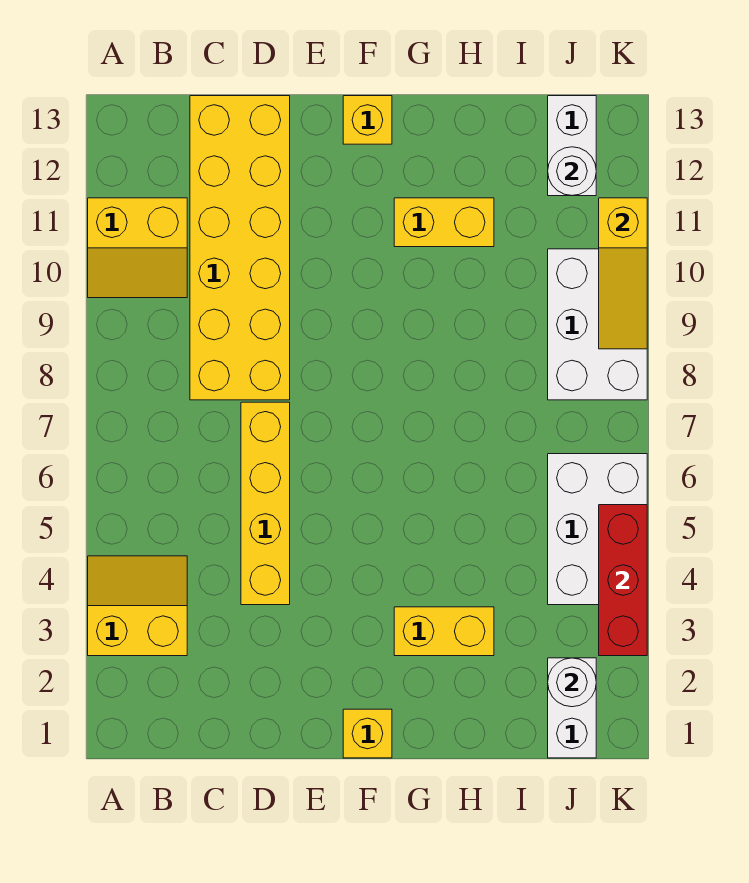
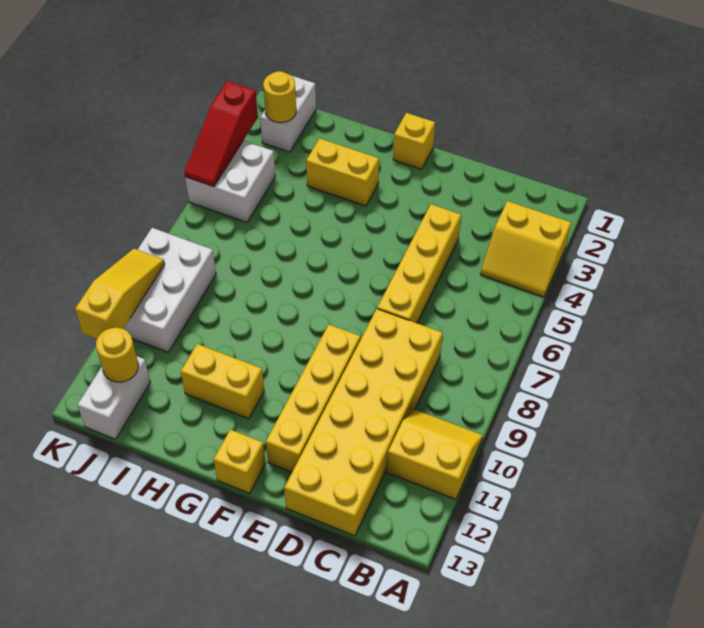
none -> yellow brick E9:E12 level 1
white round brick J2 level 2 -> yellow round brick J2 level 2
white brick J4:K6 level 1 -> white brick J4:K5 level 1
white round brick J12 level 2 -> yellow round brick J12 level 2
red brick K3:K5 level 2 -> red slope K3:K5 level 2 top 3

